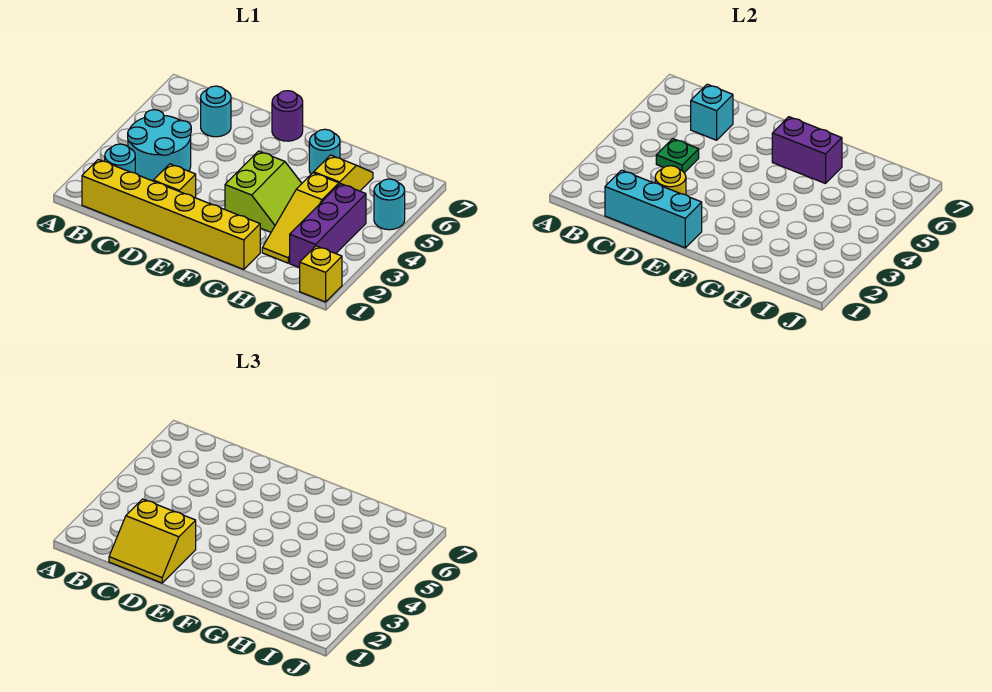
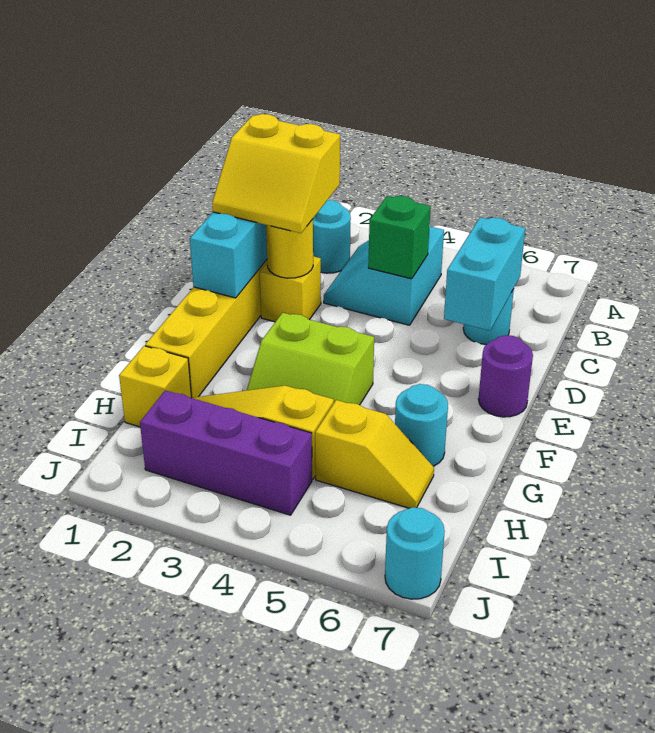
cyan round brick B3:C4 level 1 -> cyan slope B3:C4 level 1 top 4
yellow slope C1:D2 level 3 top 2 -> yellow slope C1:D2 level 3 top C
green plate C4 level 2 -> green brick C4 level 2
cyan brick C6 level 2 -> cyan brick C6:D6 level 2
purple brick F6:G6 level 2 -> none
yellow brick J1 level 1 -> yellow brick H1 level 1
cyan round brick J5 level 1 -> cyan round brick J7 level 1

